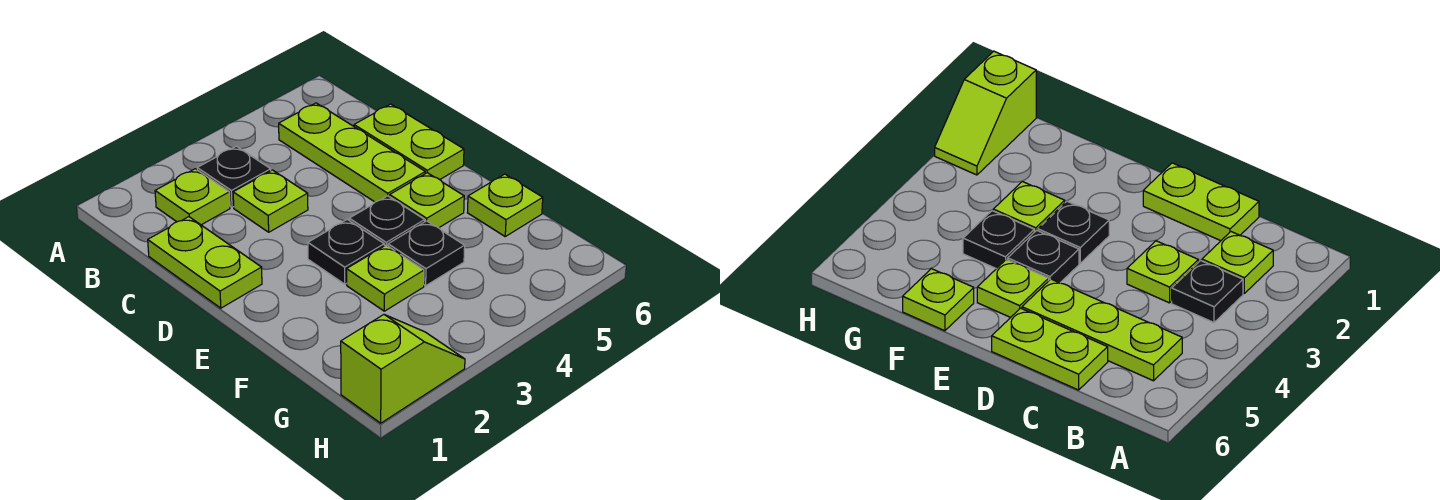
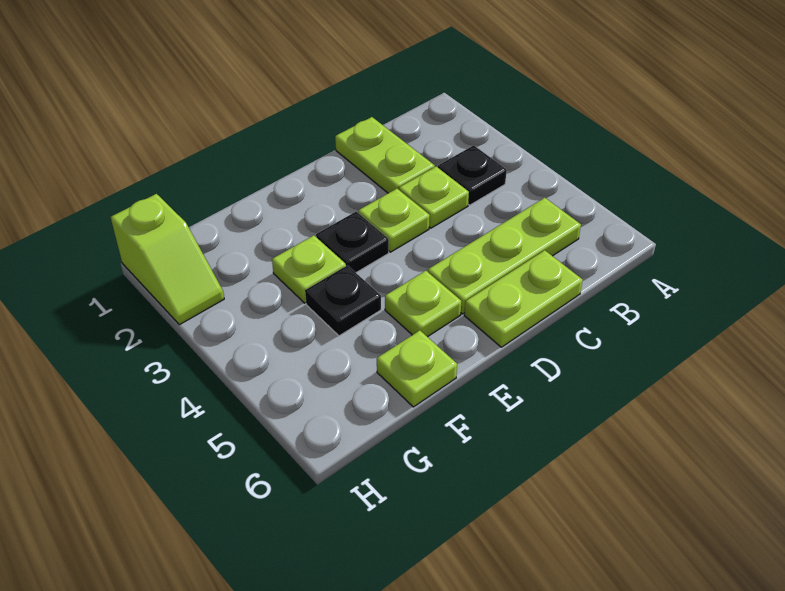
lime plate B2 level 1 -> lime plate D3 level 1
lime plate C1:D1 level 1 -> lime plate C1:C2 level 1
black plate E4 level 1 -> none

